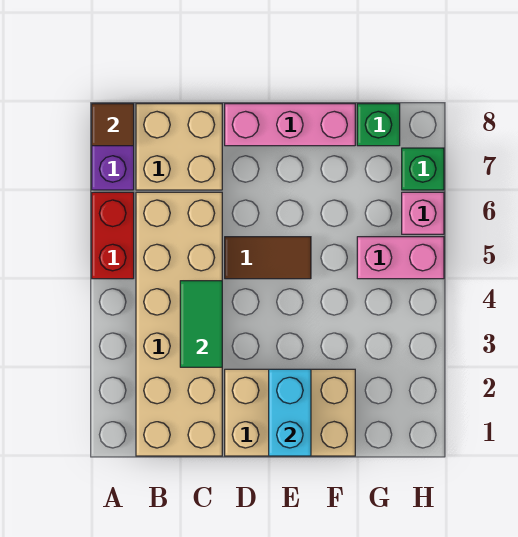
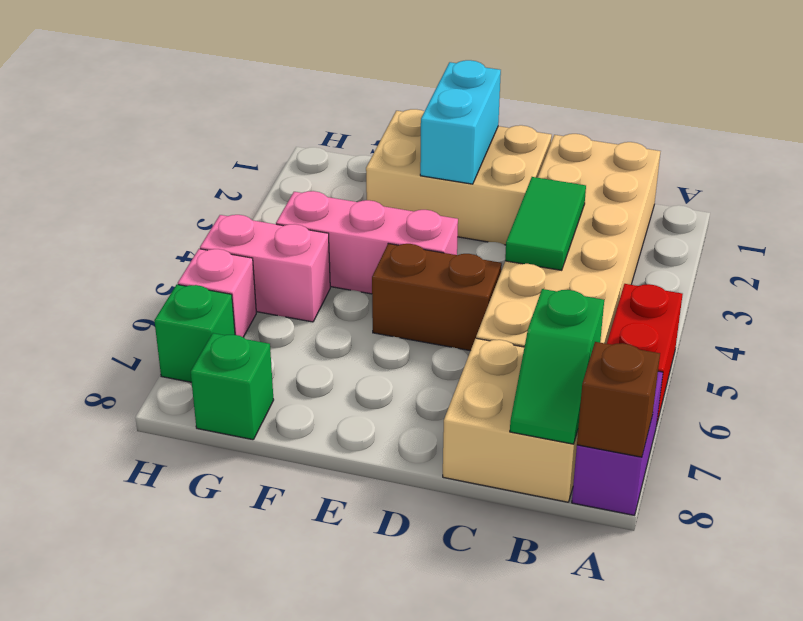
brown tile A8 level 2 -> brown brick A8 level 2
none -> green slope B7:B8 level 2 top 7
brown tile D5:E5 level 1 -> brown brick D5:E5 level 1
pink brick D8:F8 level 1 -> pink brick E4:G4 level 1

